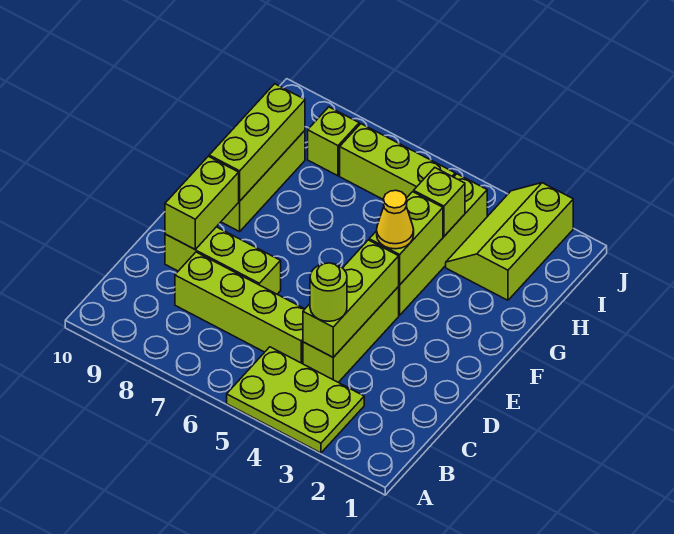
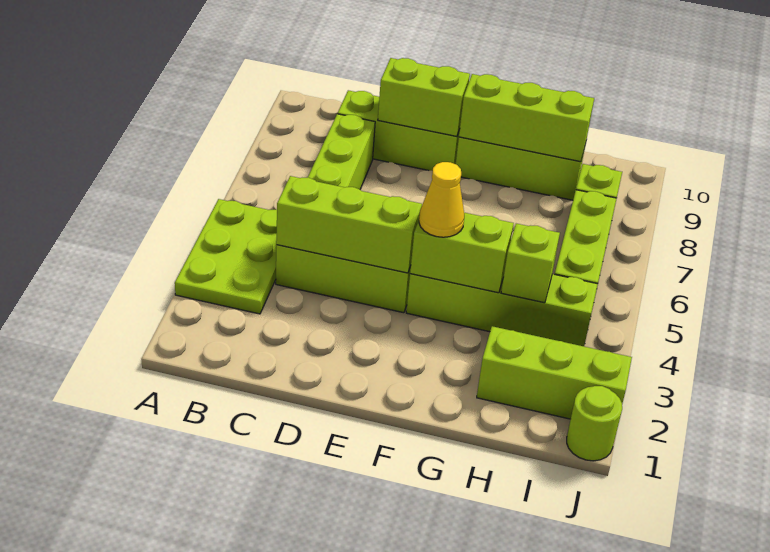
lime round brick C4 level 3 -> lime round brick J1 level 1
lime brick D7:D9 level 1 -> lime brick C9:E9 level 1

